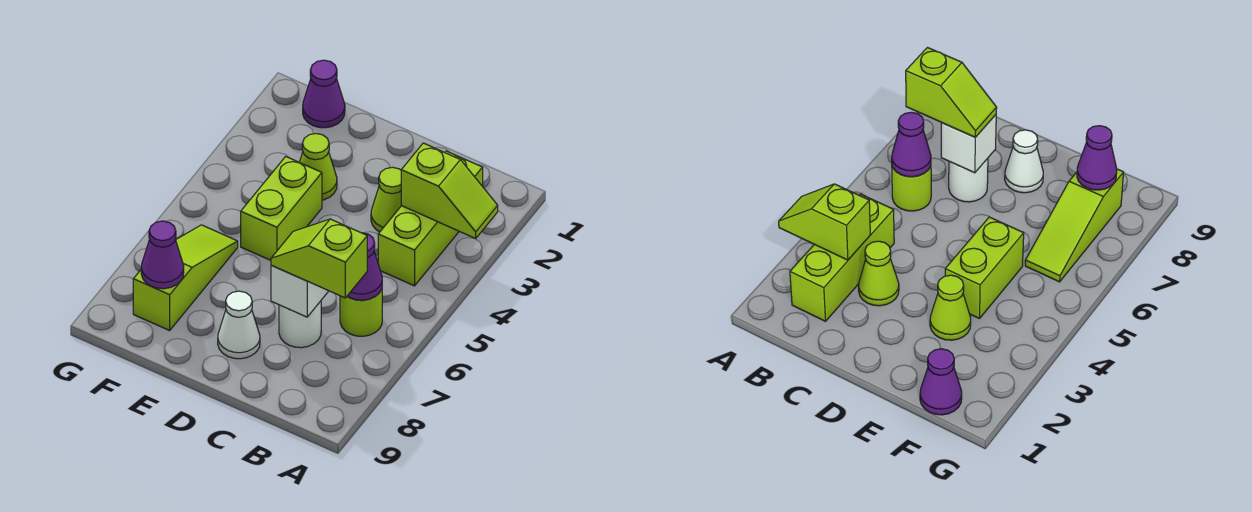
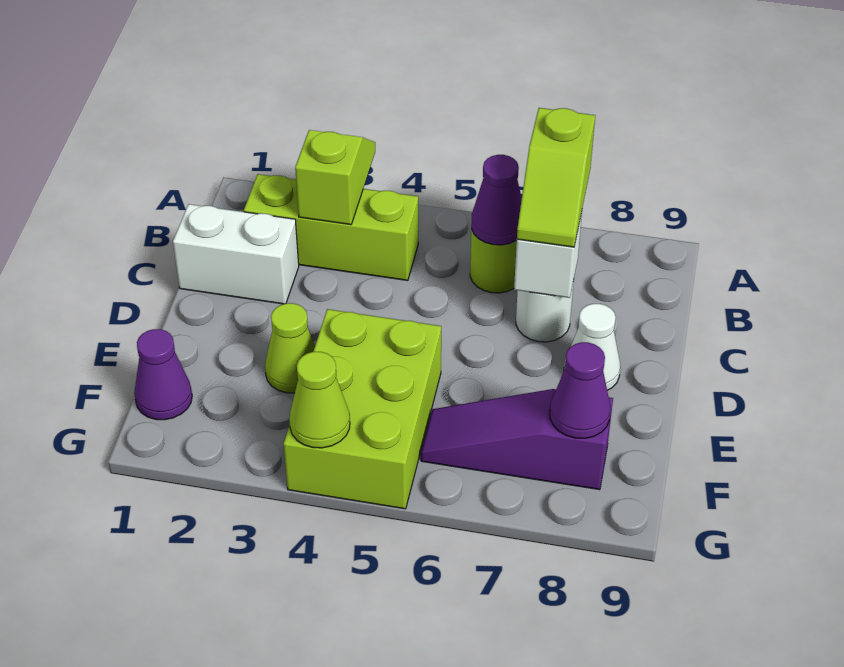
none -> white brick C1:C2 level 1
lime cone C3 level 1 -> lime cone G4 level 2
lime brick E4:E5 level 1 -> lime brick E4:G5 level 1
lime slope F6:F8 level 1 top 8 -> purple slope F6:F8 level 1 top 8

